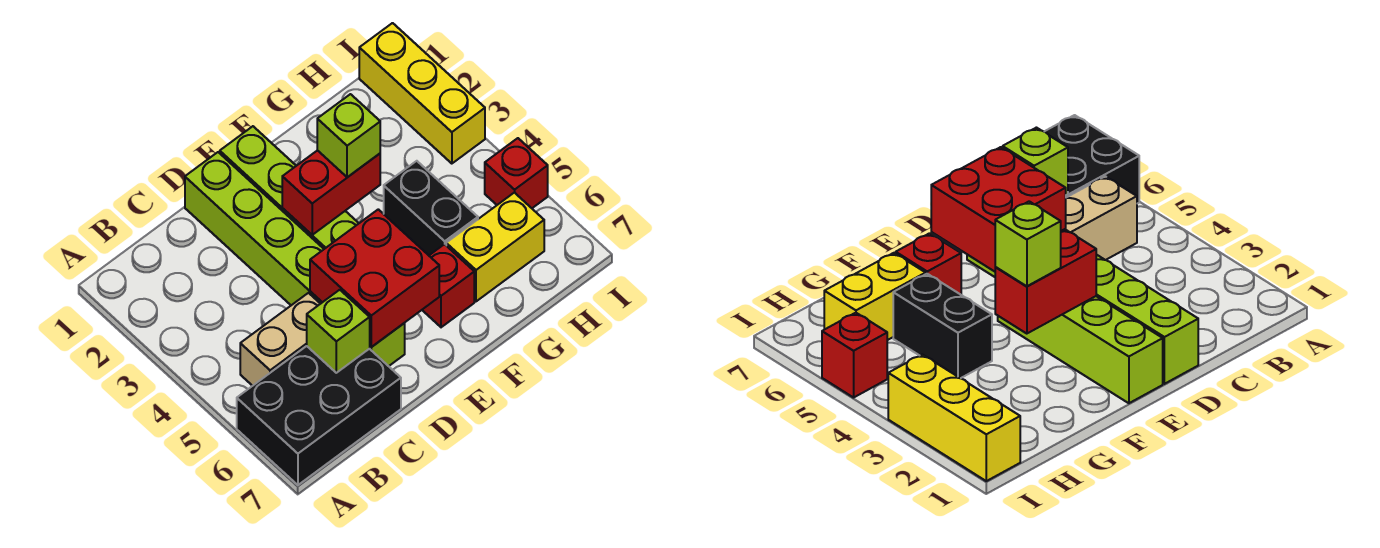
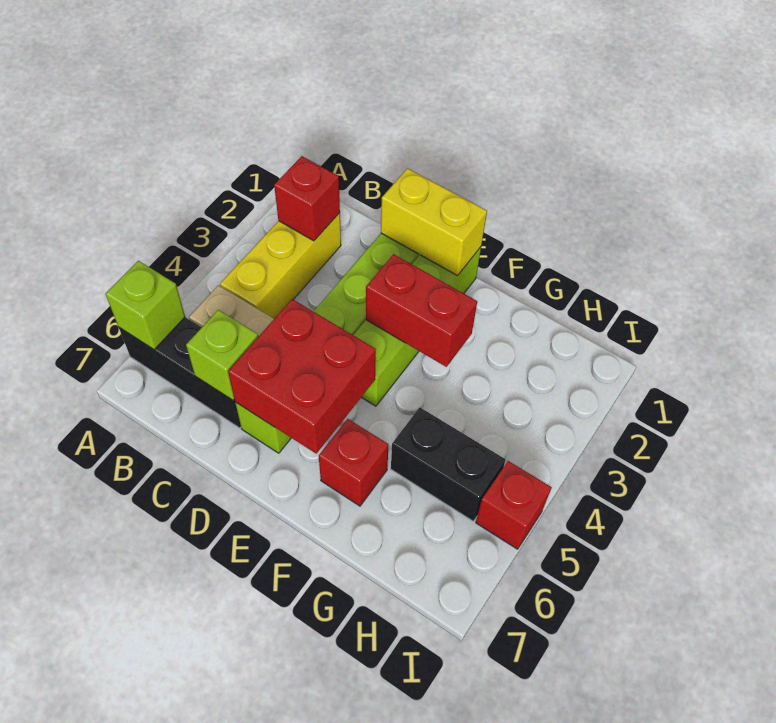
black brick A6:C7 level 1 -> black brick A6:C6 level 1
none -> red brick B2 level 2
lime brick F3 level 3 -> lime brick A6 level 2
black brick G4:G5 level 1 -> black brick G5:H5 level 1
yellow brick G6:H6 level 1 -> yellow brick D1:E1 level 2
yellow brick I1:I3 level 1 -> yellow brick B2:B4 level 1

